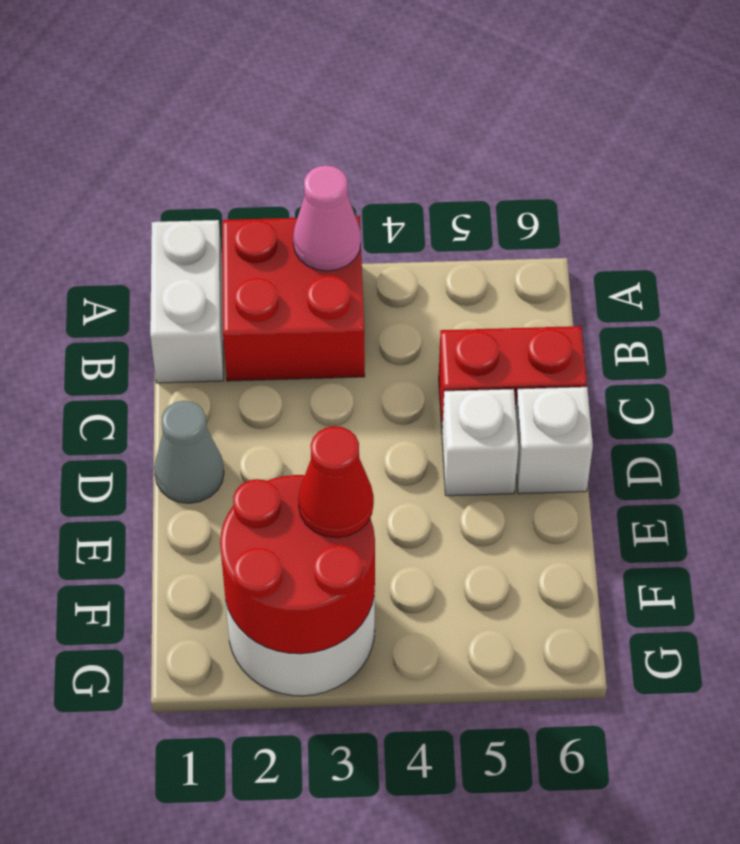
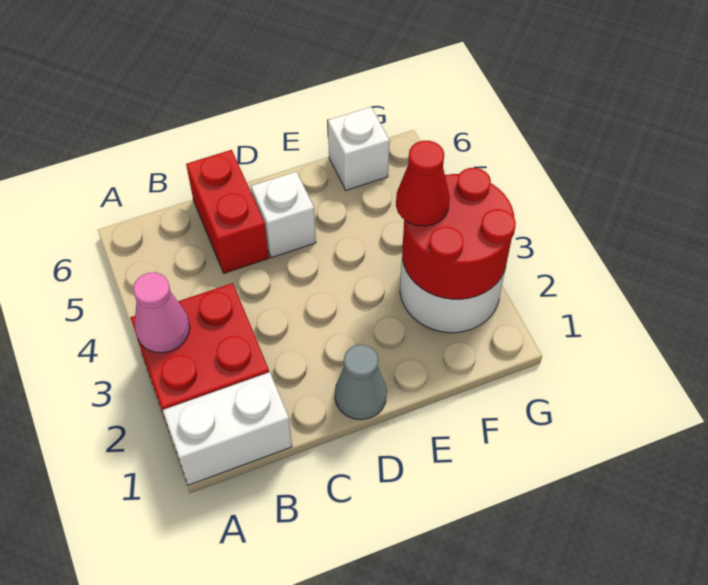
white brick D6 level 1 -> white brick F6 level 1

